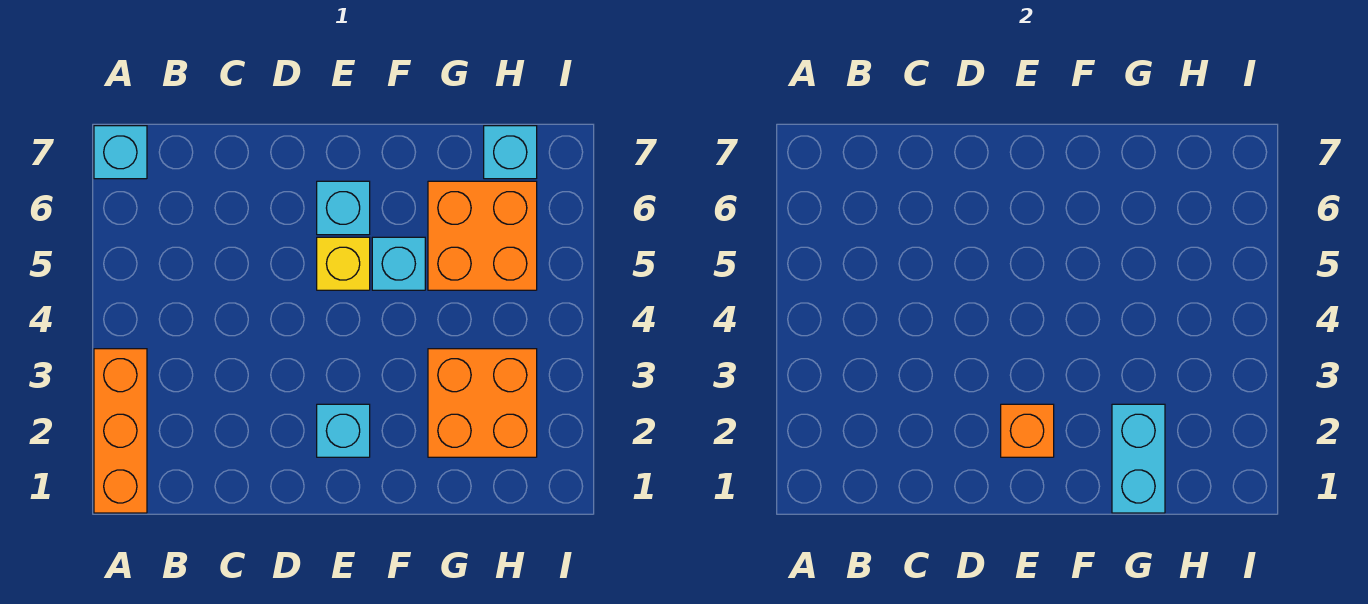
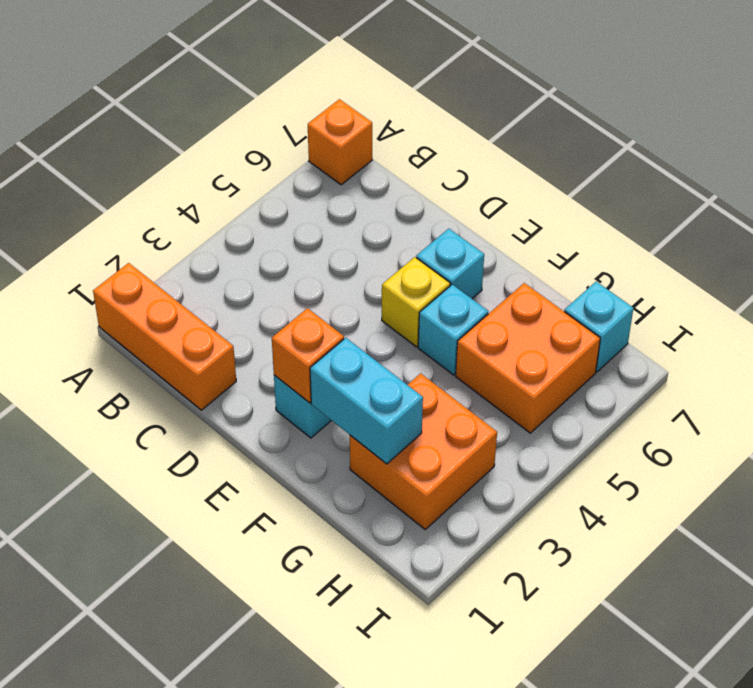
orange brick A1:A3 level 1 -> orange brick A1:C1 level 1
cyan brick A7 level 1 -> orange brick A7 level 1
cyan brick G1:G2 level 2 -> cyan brick F2:G2 level 2

